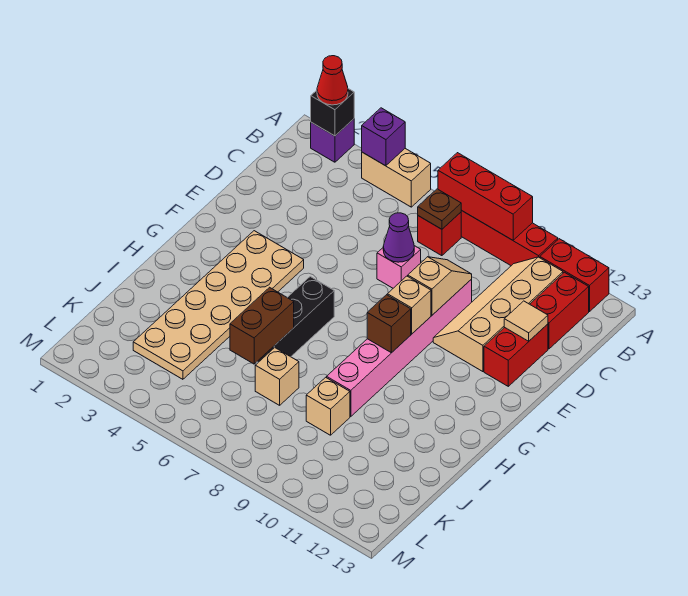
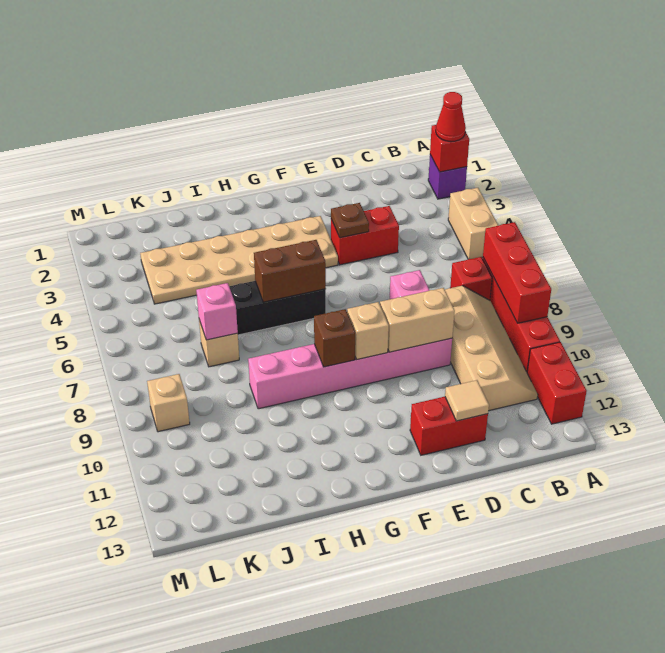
black brick A2 level 2 -> red brick A2 level 2
purple brick A4 level 2 -> none
brown plate B7 level 2 -> brown plate E4 level 2
tan slope B10:E11 level 1 top 11 -> tan slope B8:C11 level 1 top C
red brick B12:C12 level 1 -> red brick D4:E4 level 1
purple cone D7 level 2 -> none
tan slope D9:E9 level 2 top E -> tan brick D9:E9 level 2
brown brick I6:J6 level 2 -> brown brick G6:H6 level 2
none -> pink brick J7 level 2
tan brick J9 level 1 -> tan brick L9 level 1

